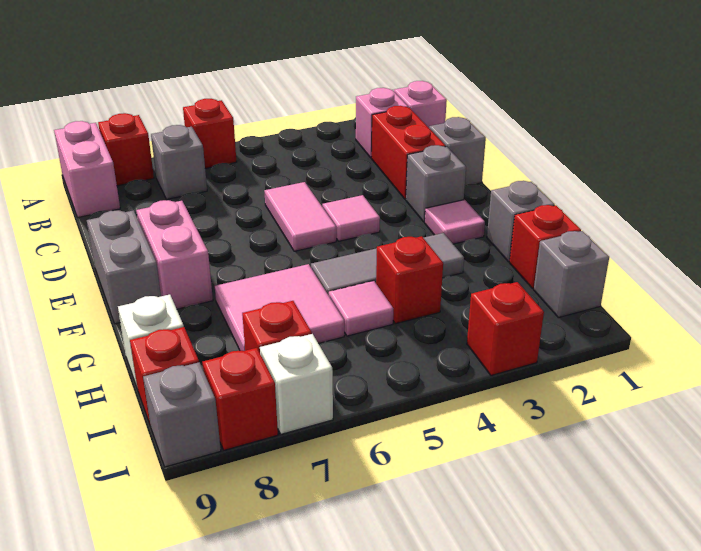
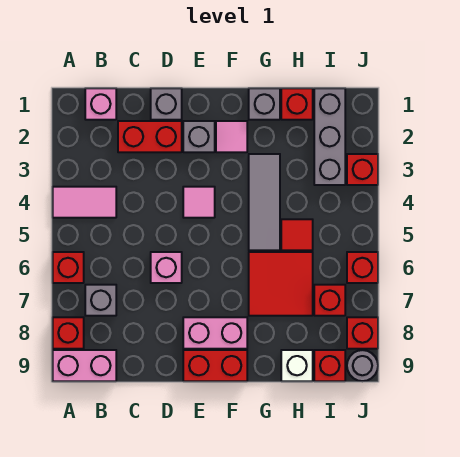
pink brick B2 level 1 -> pink brick D6 level 1
pink tile D5:E5 level 1 -> pink tile A4:B4 level 1
grey brick E9:F9 level 1 -> red brick E9:F9 level 1
pink tile G6:H7 level 1 -> red tile G6:H7 level 1
red brick H4 level 1 -> red brick J6 level 1
pink tile H5 level 1 -> red tile H5 level 1
grey brick I1 level 1 -> grey brick I1:I3 level 1
white brick J7 level 1 -> none
grey brick J9 level 1 -> grey round brick J9 level 1

